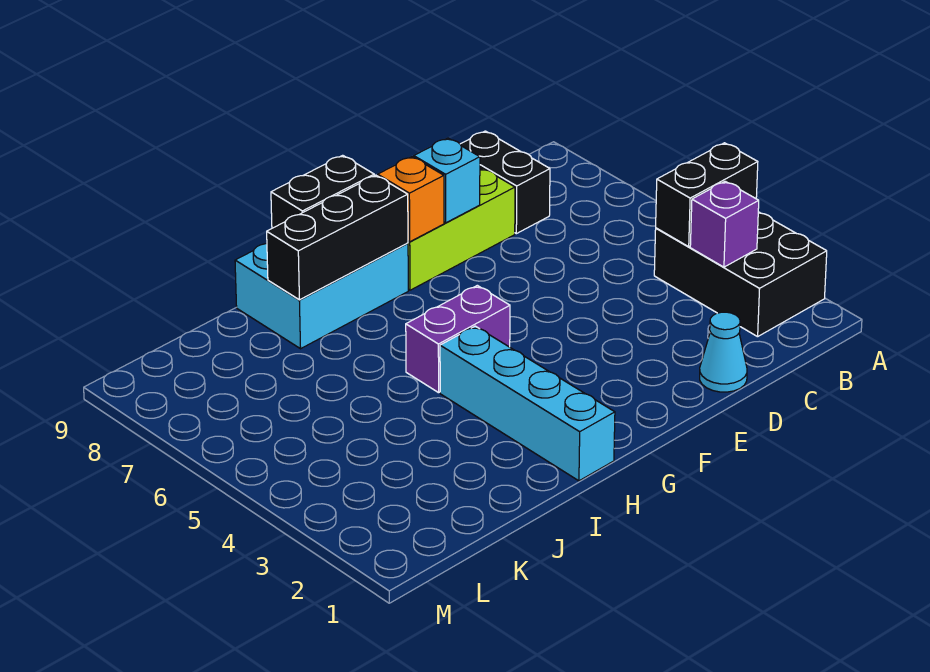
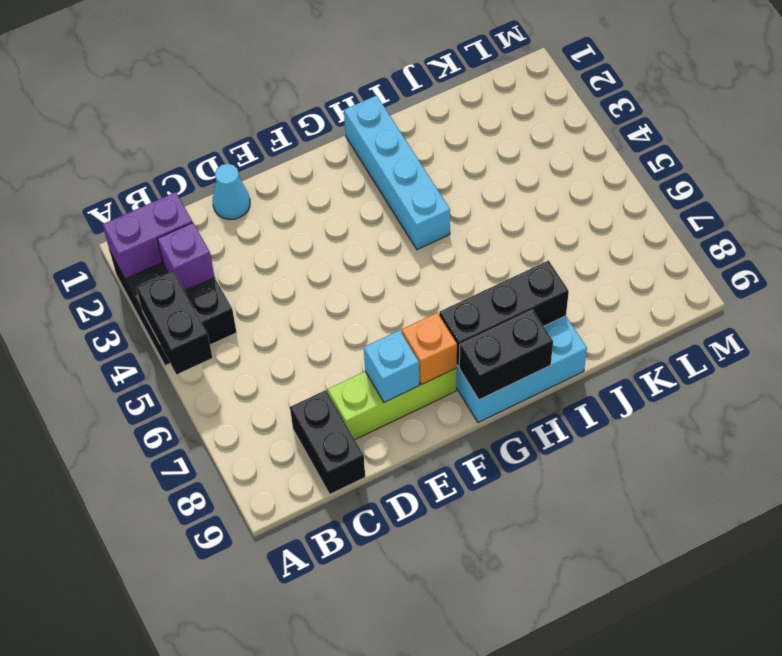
black brick A4:B4 level 2 -> black brick A4:A5 level 2
purple brick G5:H5 level 1 -> purple brick A2:B2 level 2

